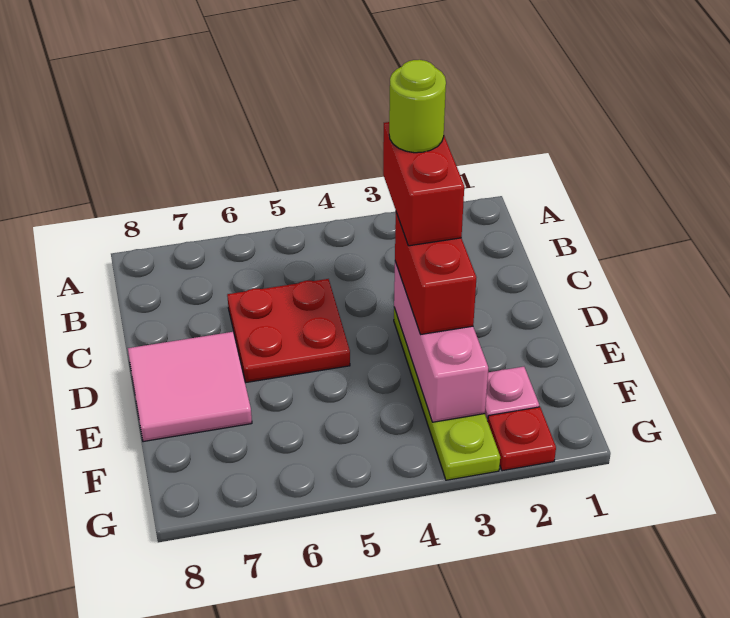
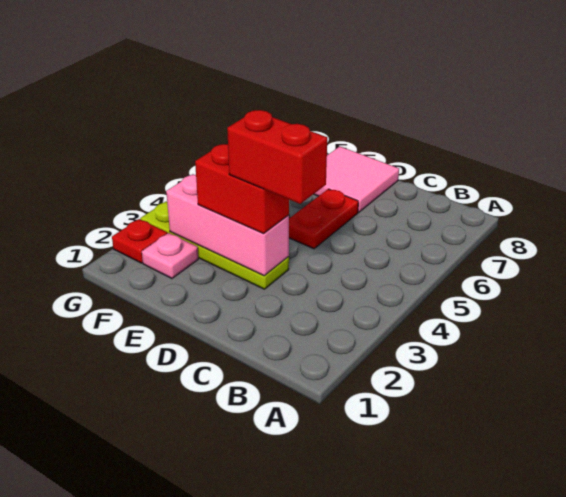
lime round brick C3 level 5 -> none
red plate C5:D6 level 1 -> red plate D5:D6 level 1

